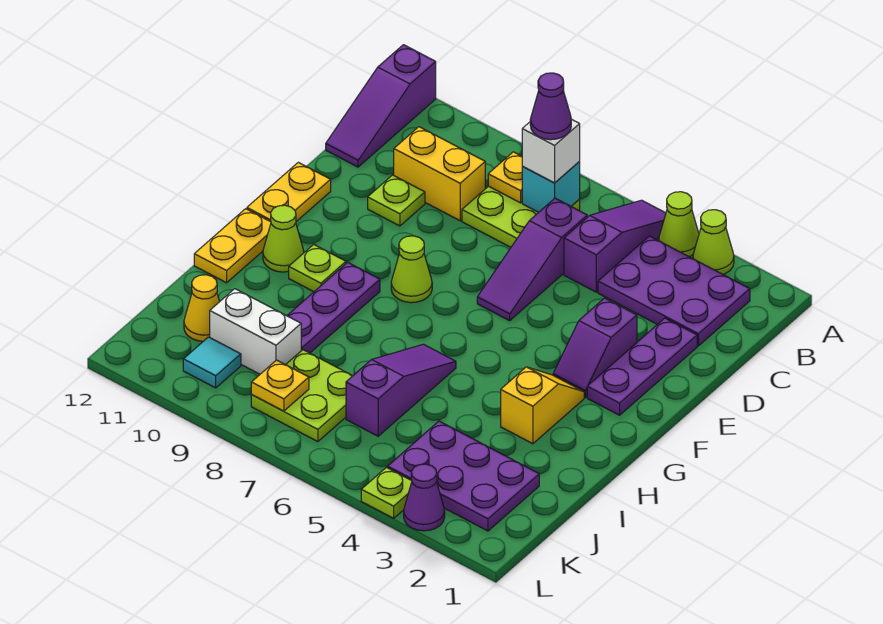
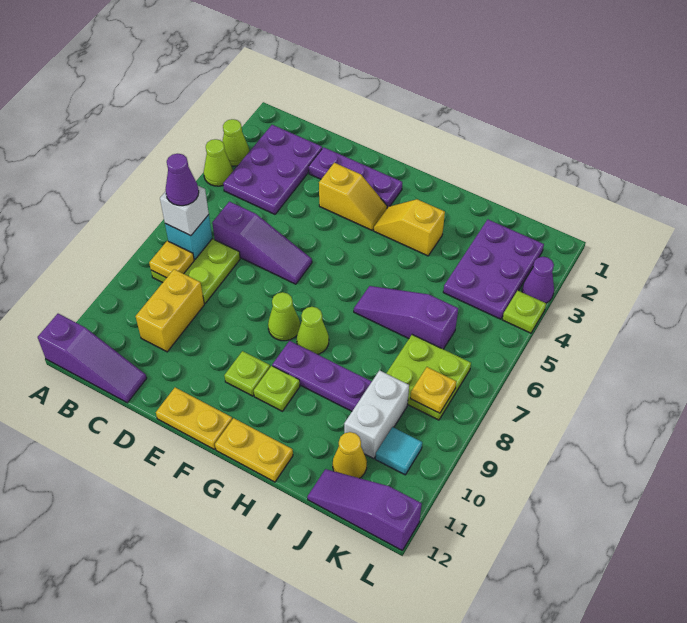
purple slope A5:C5 level 1 top C -> purple slope J12:L12 level 1 top L
lime plate D10 level 1 -> lime plate F10 level 1
purple slope E3:F3 level 1 top E -> yellow slope E3:F3 level 1 top E
lime cone G11 level 1 -> lime cone G8 level 1

